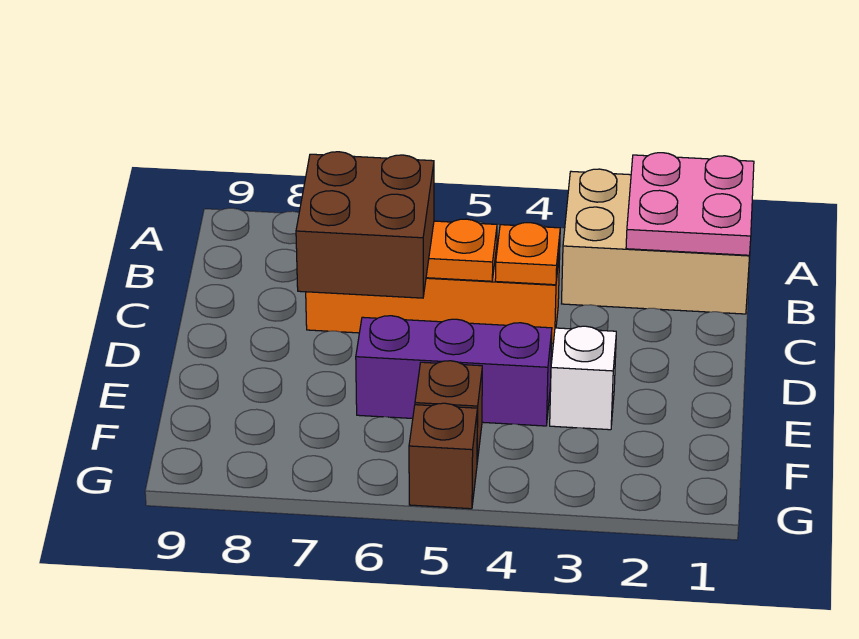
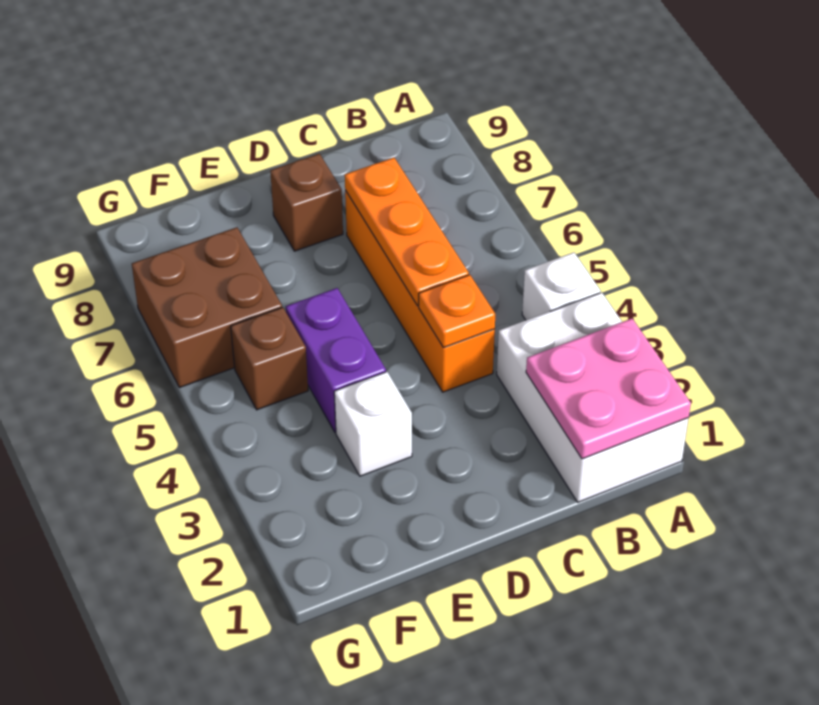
tan brick A1:B3 level 1 -> white brick A1:B3 level 1
none -> white brick A4 level 1
brown brick C6:D7 level 3 -> brown brick F6:G7 level 1
purple brick E4:E6 level 1 -> purple brick E4:E5 level 1
brown brick G5 level 1 -> brown brick D8 level 1

